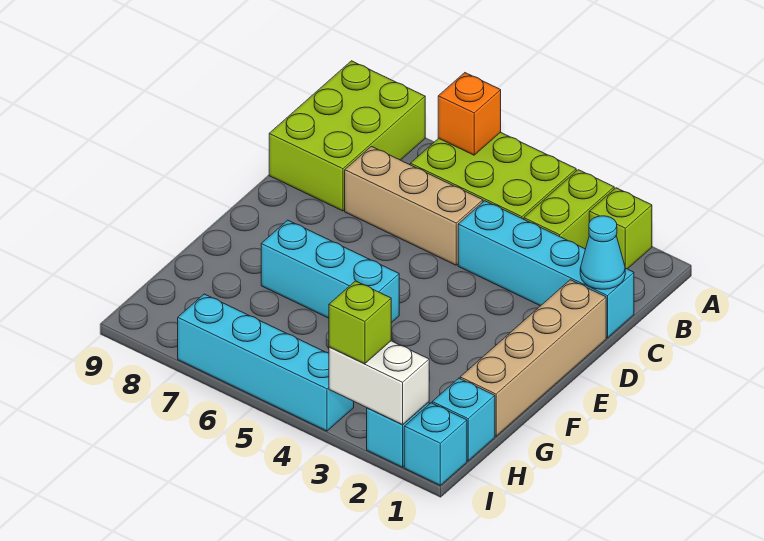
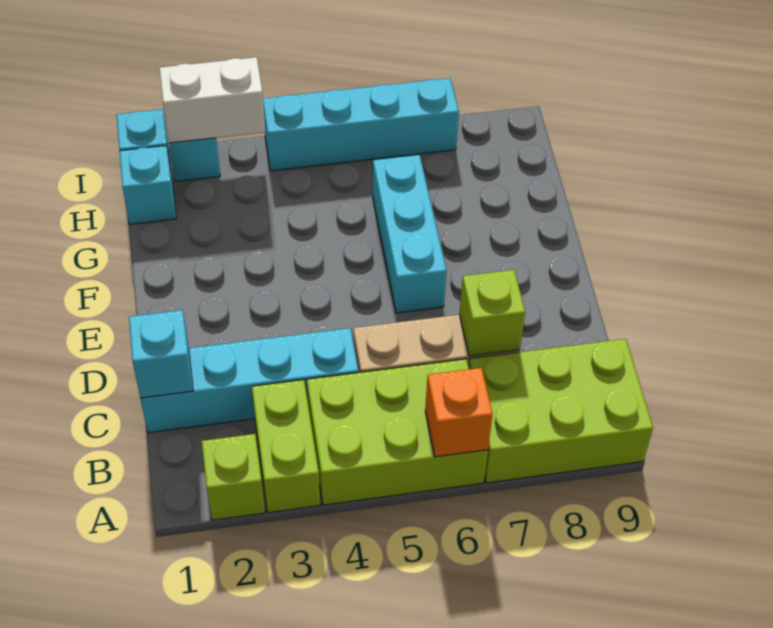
lime brick A8:C9 level 1 -> lime brick A7:B9 level 1
cyan cone C1 level 2 -> cyan brick C1 level 2
tan brick D1:G1 level 1 -> none
cyan brick F5:F7 level 1 -> cyan brick E6:G6 level 1
lime brick I3 level 3 -> lime brick C7 level 2

